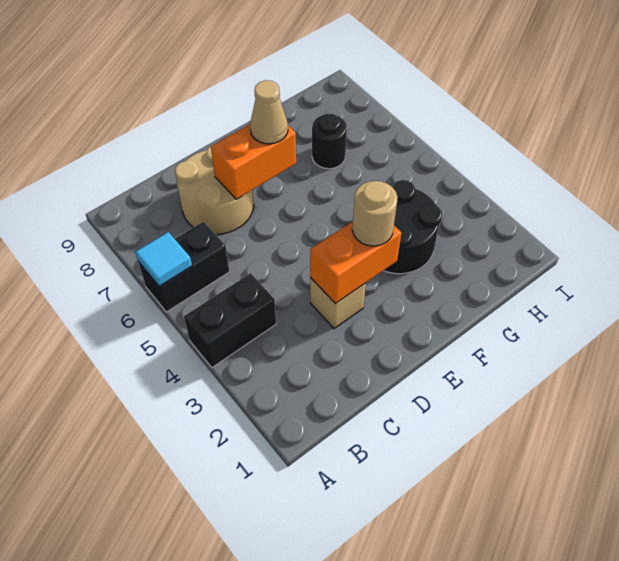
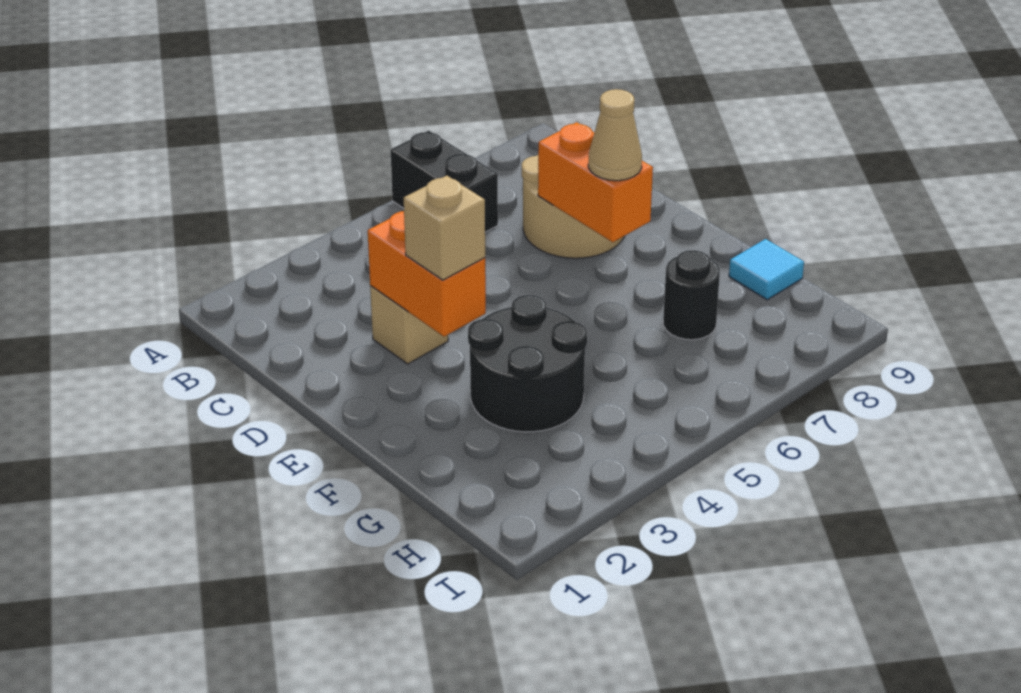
black brick A4:B4 level 1 -> none
cyan tile A6 level 2 -> cyan tile G9 level 1
tan round brick E3 level 3 -> tan brick E3 level 3

